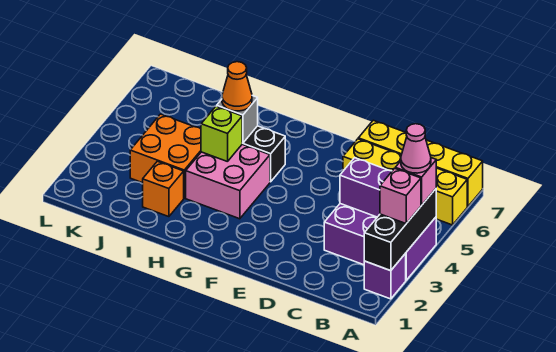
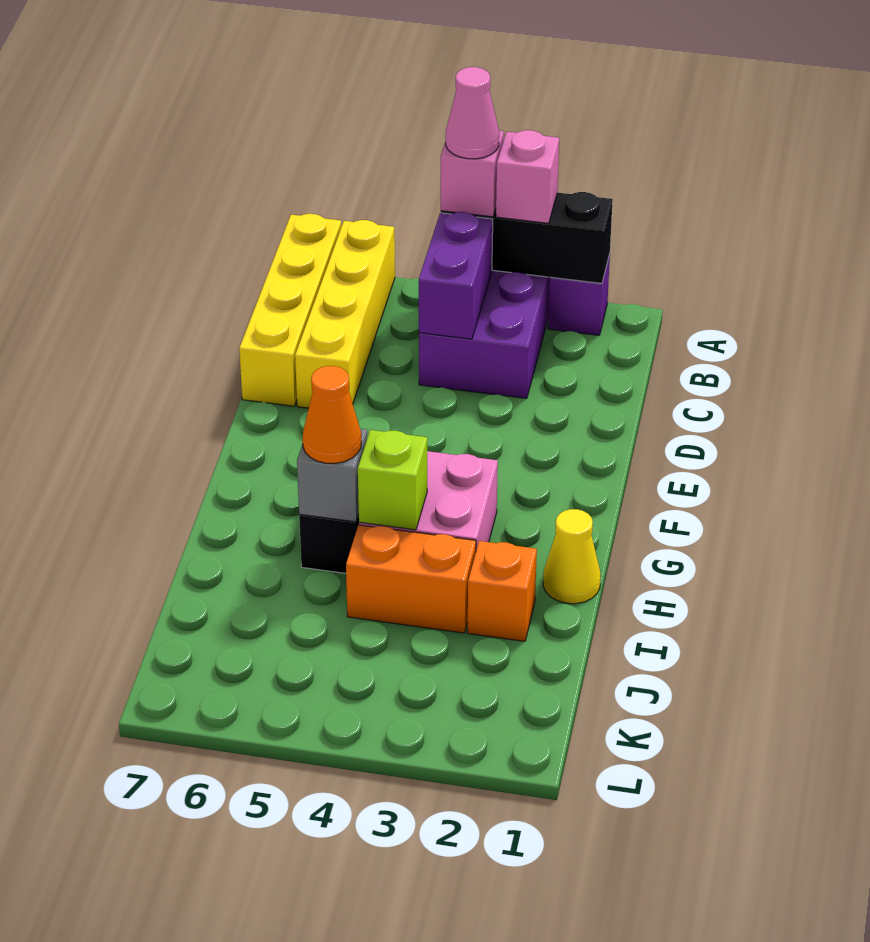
none -> yellow cone H1 level 1
orange brick I3:J4 level 1 -> orange brick I3:I4 level 1

